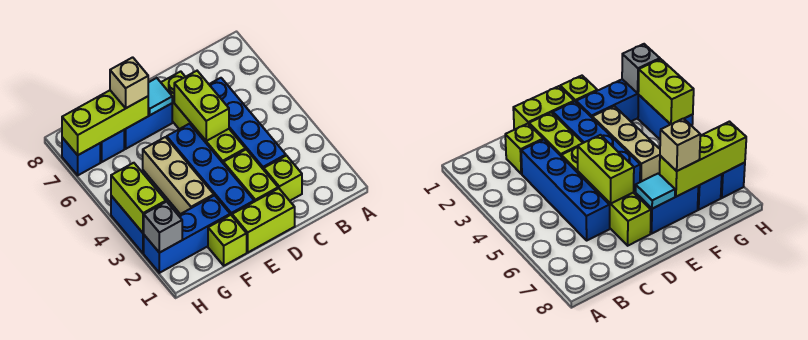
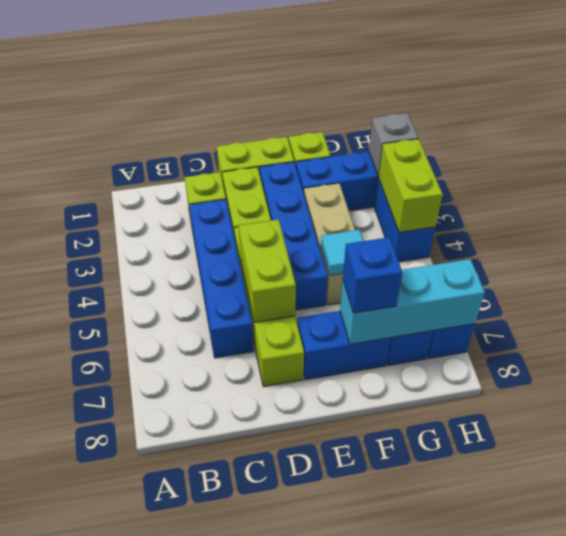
cyan tile E7 level 2 -> cyan tile F5 level 2
lime brick F7:H7 level 2 -> cyan brick F7:H7 level 2
tan brick F7 level 3 -> blue brick F7 level 3

